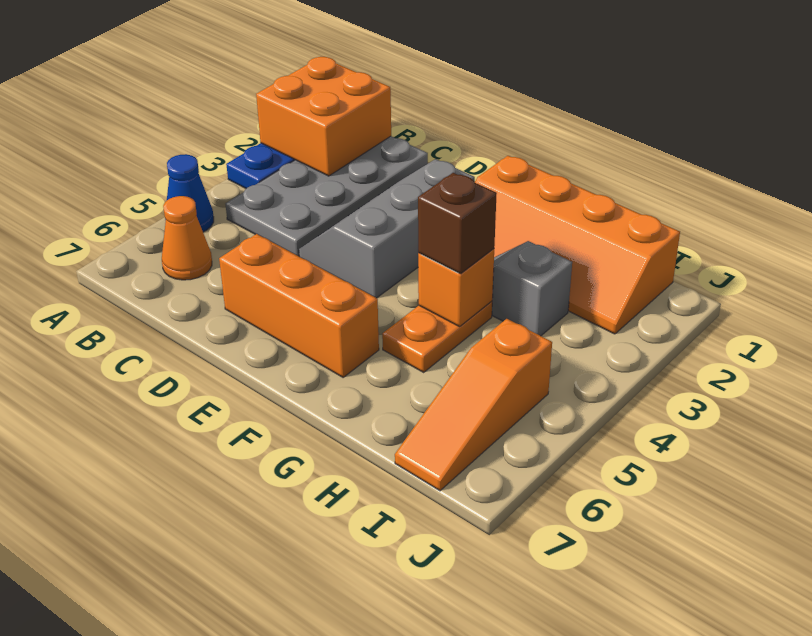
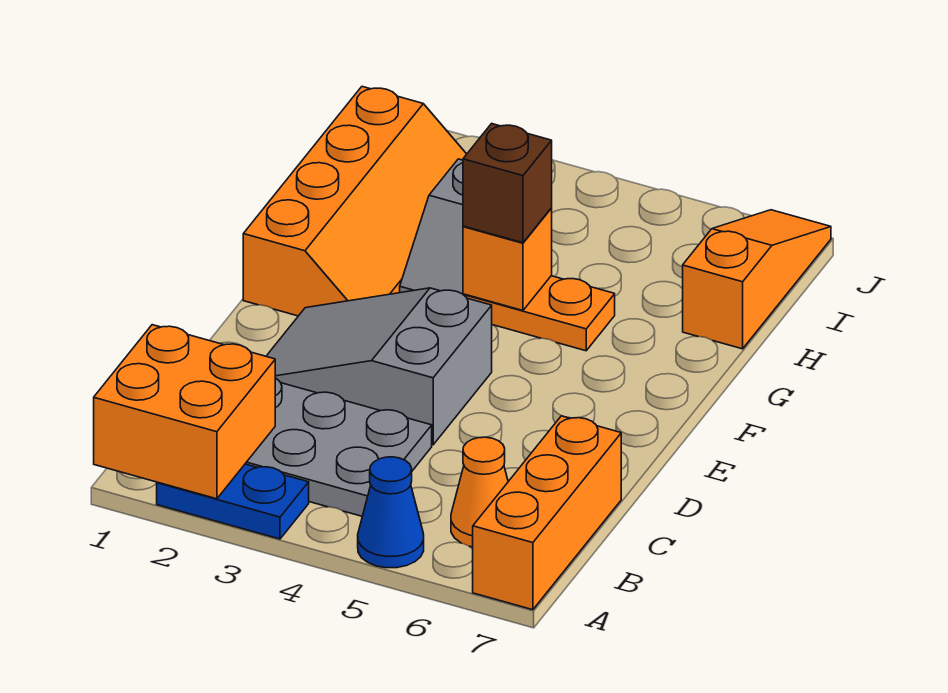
grey slope D2:E4 level 1 top E -> grey slope D2:E4 level 1 top 4
orange brick D6:F6 level 1 -> orange brick A7:C7 level 1
orange slope I5:I7 level 1 top 5 -> orange slope H7:J7 level 1 top H

